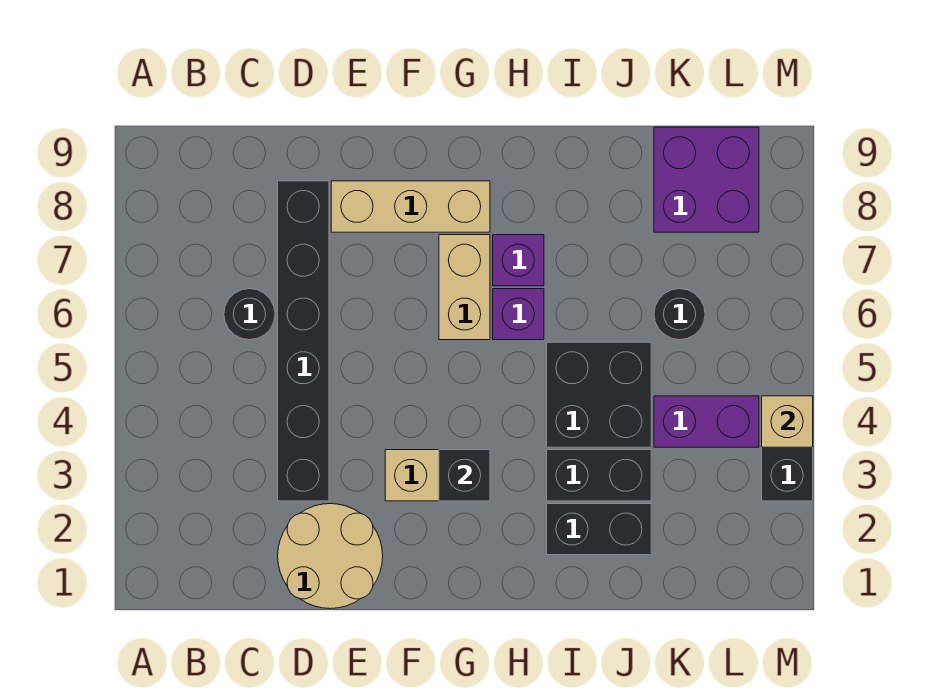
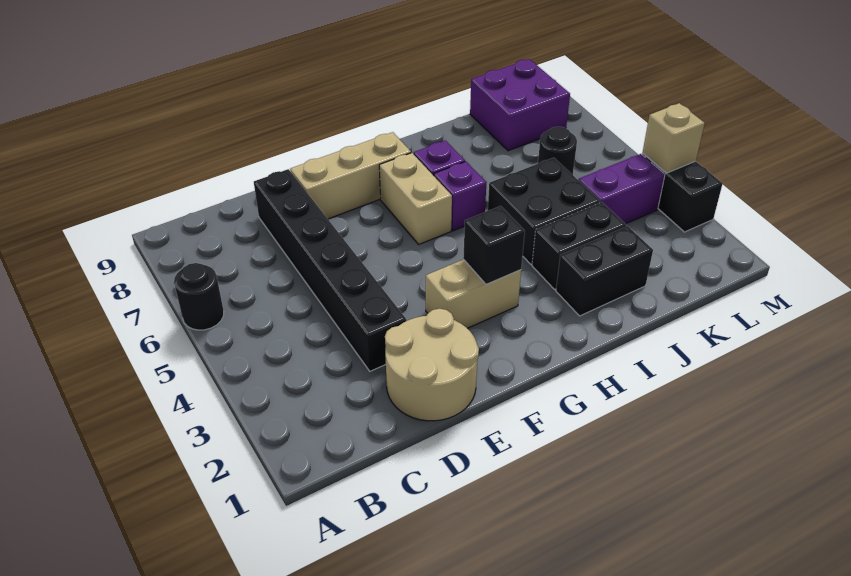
black round brick C6 level 1 -> black round brick A6 level 1

